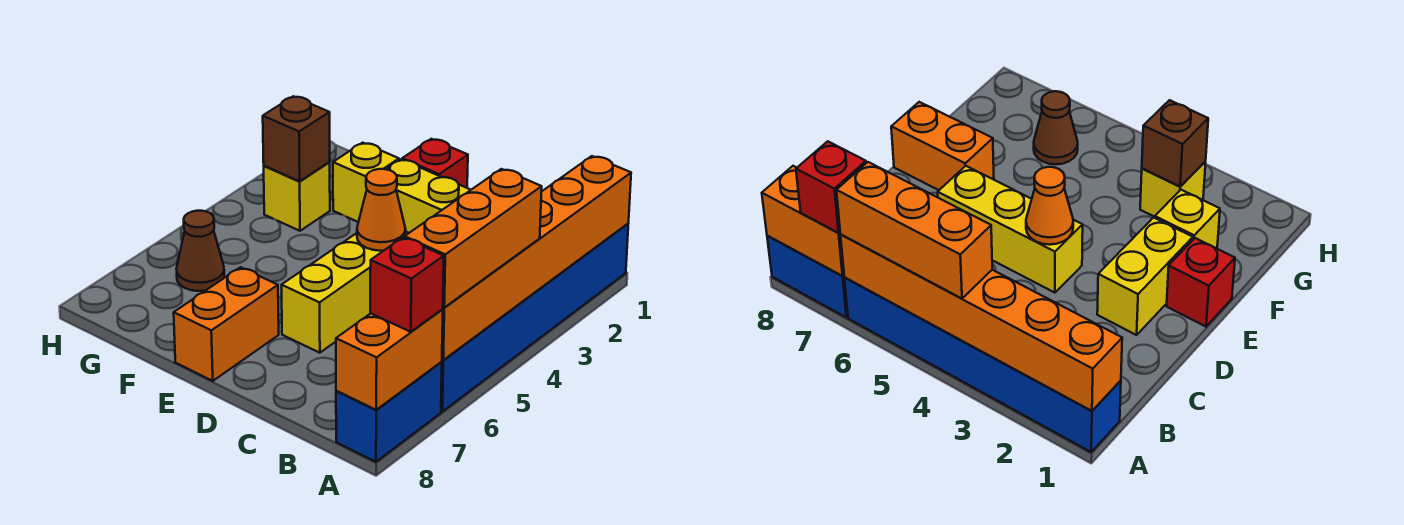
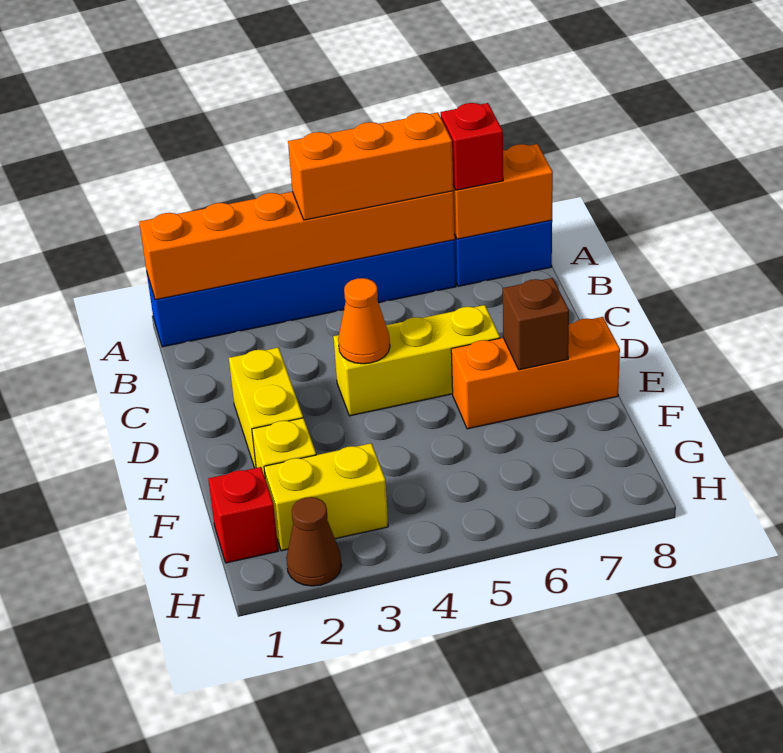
red brick E1 level 1 -> red brick G1 level 1
orange brick E7:E8 level 1 -> orange brick E6:E8 level 1
yellow brick G3 level 1 -> yellow brick G2:G3 level 1
brown brick G3 level 2 -> brown brick E7 level 2
brown cone G6 level 1 -> brown cone H2 level 1

